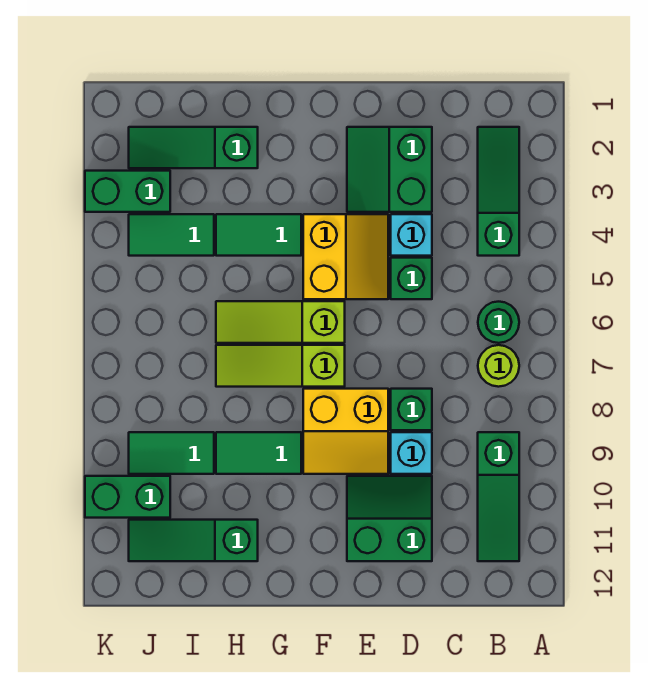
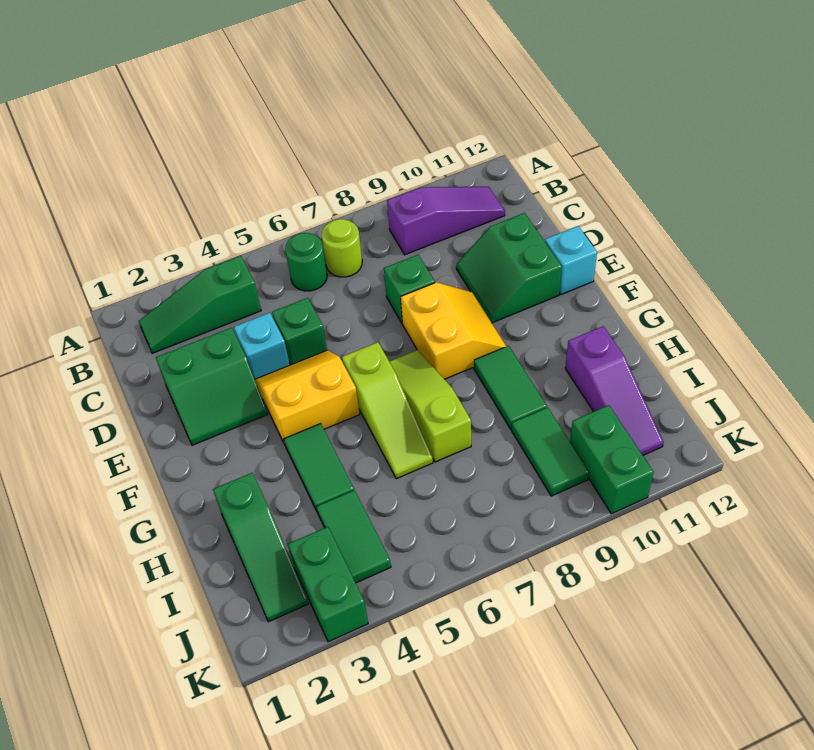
green slope B9:B11 level 1 top 9 -> purple slope B9:B11 level 1 top 9
cyan brick D9 level 1 -> cyan brick E12 level 1
lime slope F7:H7 level 1 top F -> lime slope F7:H7 level 1 top H
green slope H11:J11 level 1 top H -> purple slope H11:J11 level 1 top H

